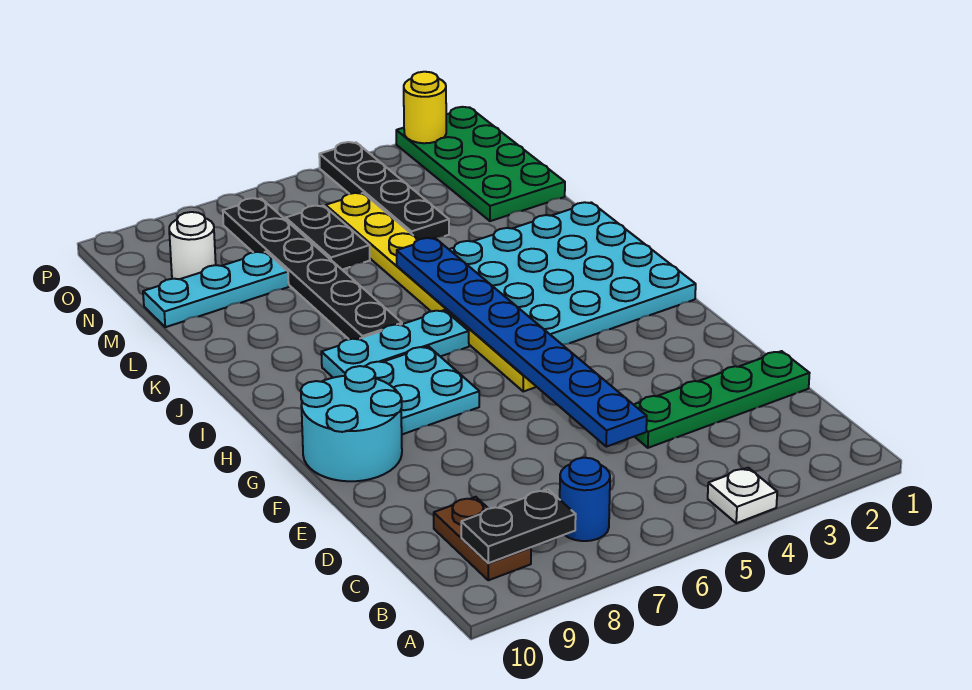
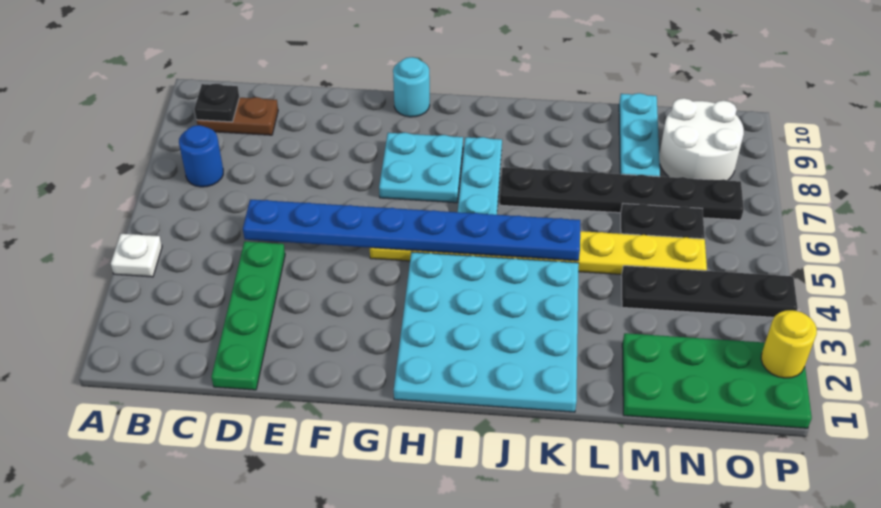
black plate B8:B9 level 2 -> black plate B9 level 2
cyan round brick F9:G10 level 1 -> cyan round brick G10 level 1
white round brick N9 level 1 -> white round brick N8:O9 level 1

